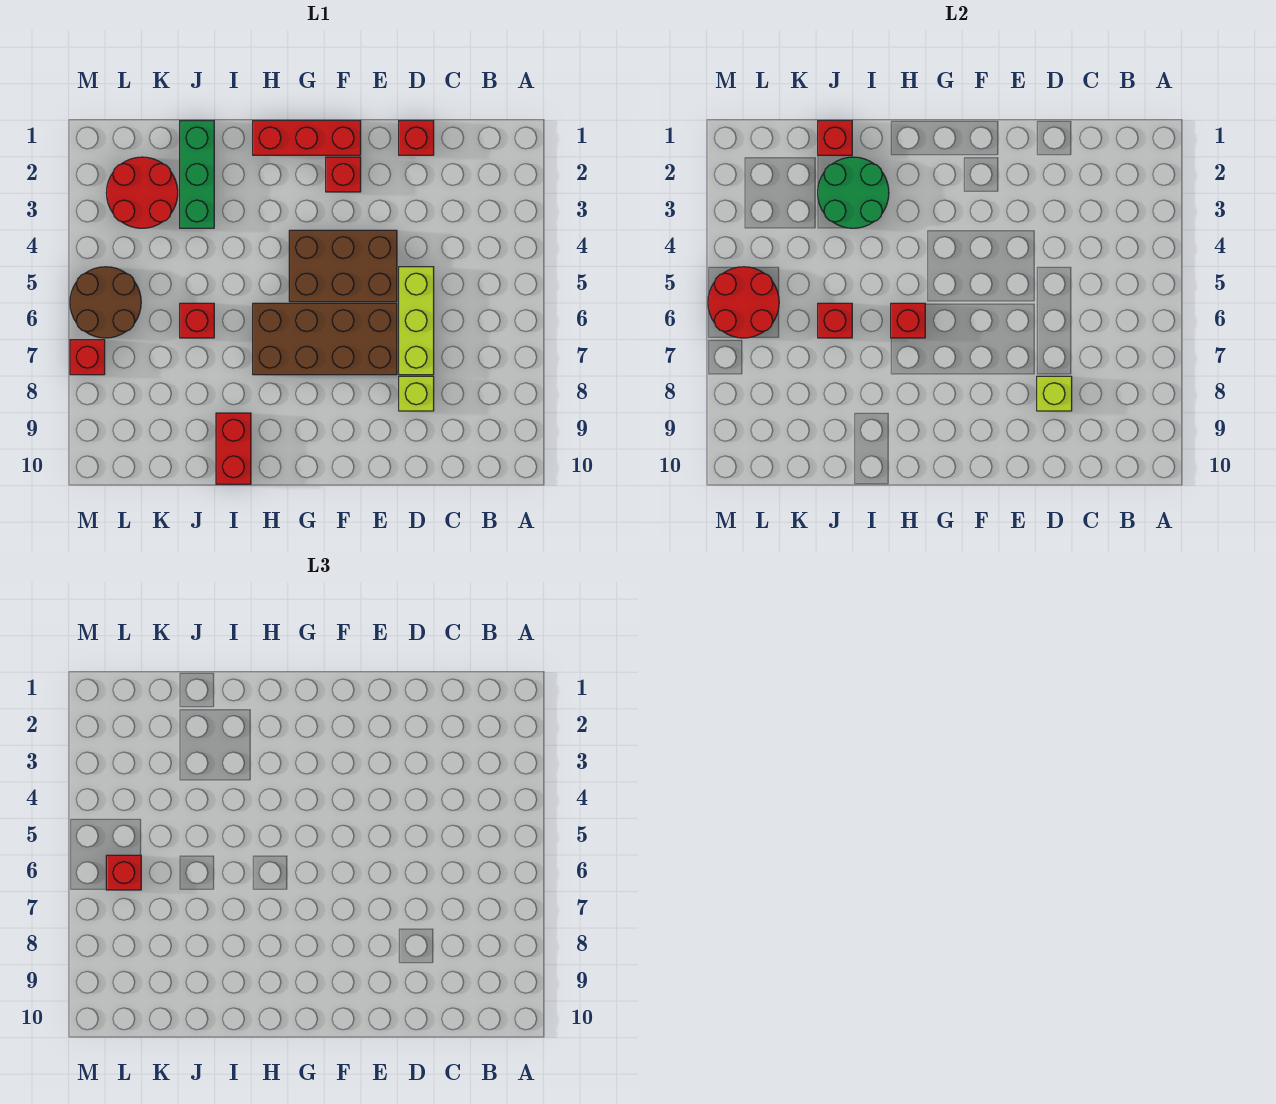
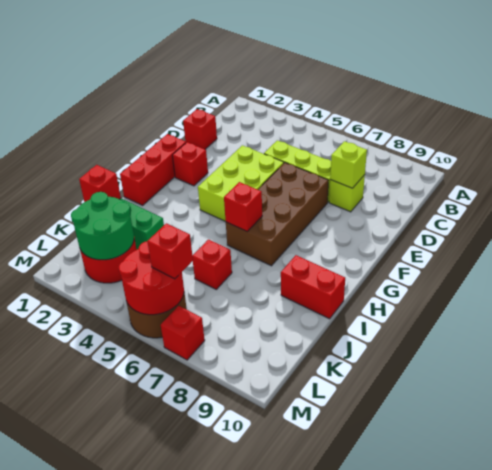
brown brick E4:G5 level 1 -> lime brick E4:G5 level 1
green round brick I2:J3 level 2 -> green round brick K2:L3 level 2
red brick J6 level 2 -> none

